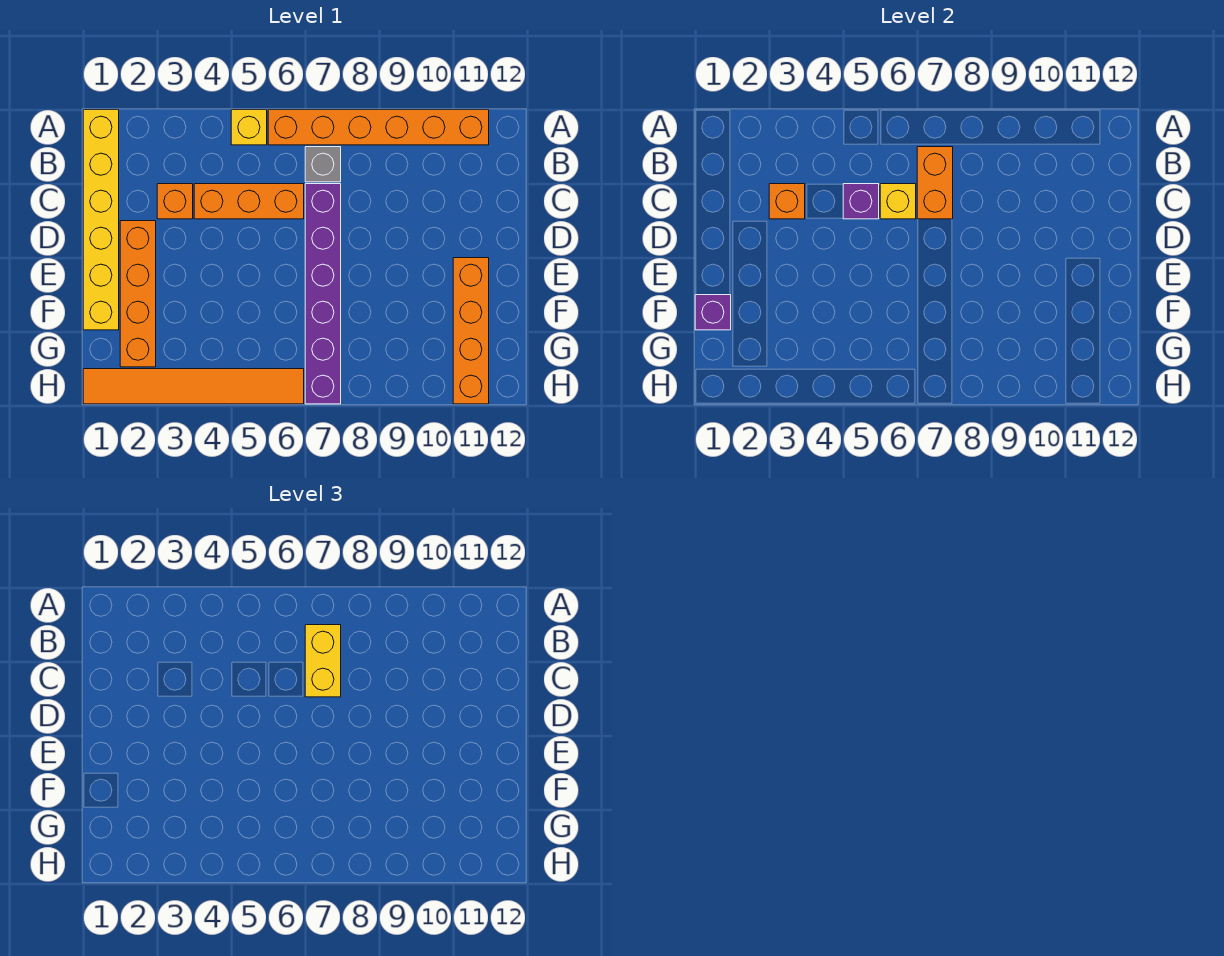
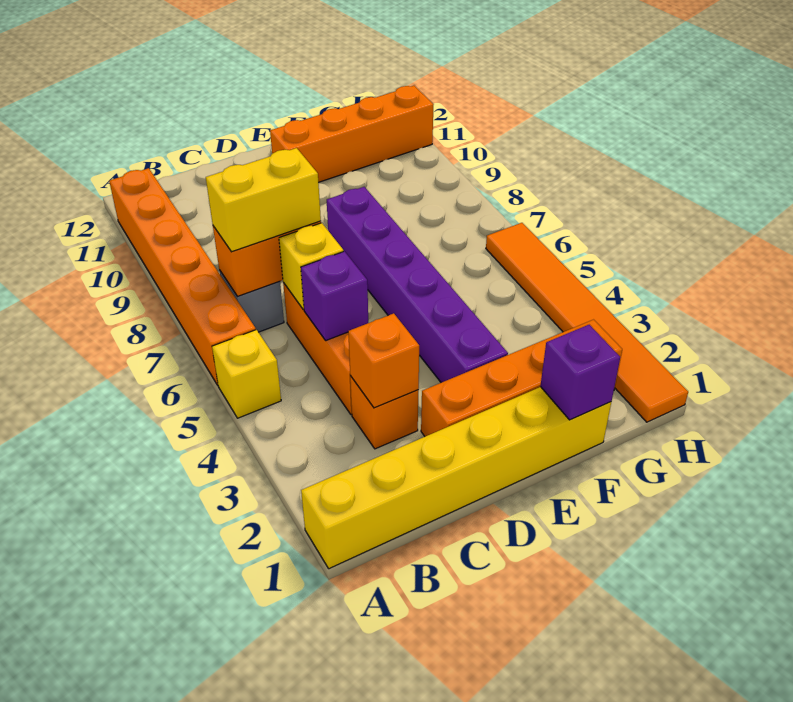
purple brick C7:H7 level 1 -> purple brick E3:E8 level 1

